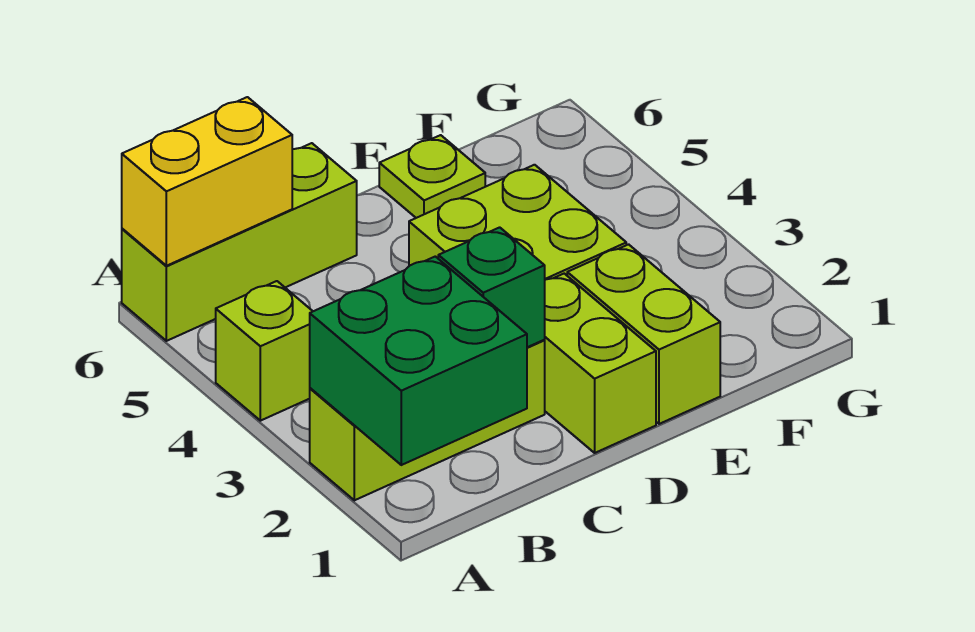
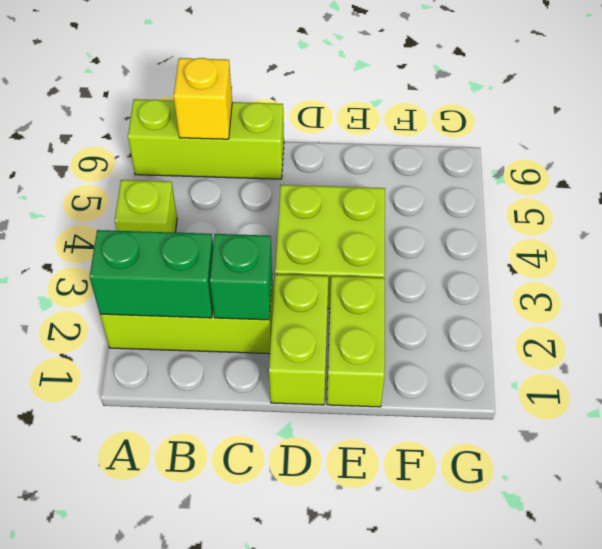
green brick A1:B2 level 2 -> green brick A2:B2 level 2
yellow brick A6:B6 level 2 -> yellow brick B6 level 2
lime plate E6 level 1 -> none

